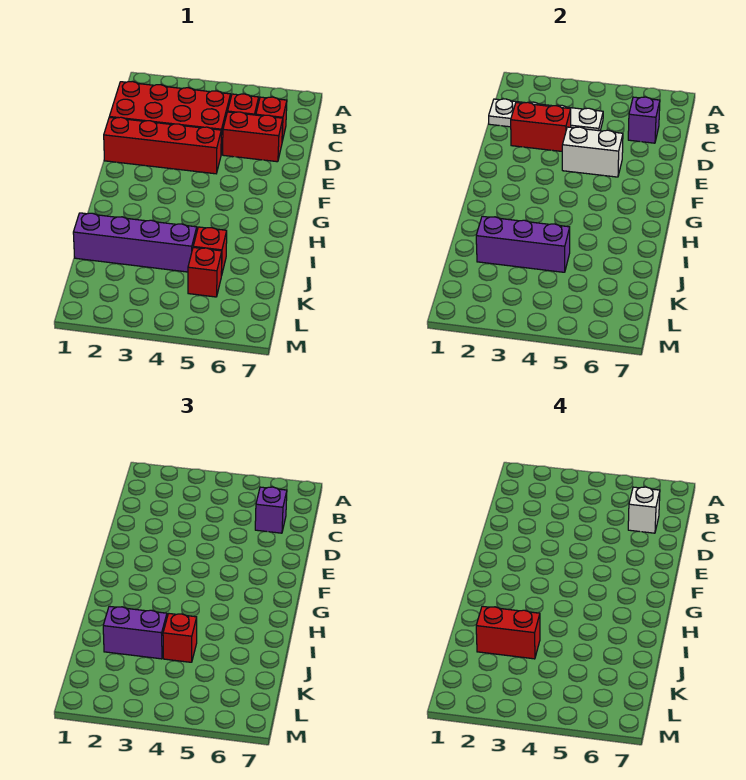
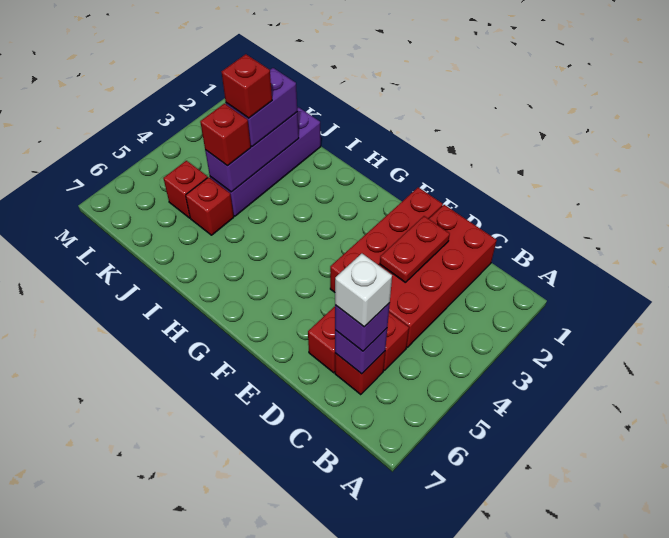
white plate C1:C4 level 2 -> none
red brick D2:D3 level 2 -> red plate D2:D3 level 2
white brick E4:E5 level 2 -> none
red brick J2:J3 level 4 -> red brick J3 level 4

